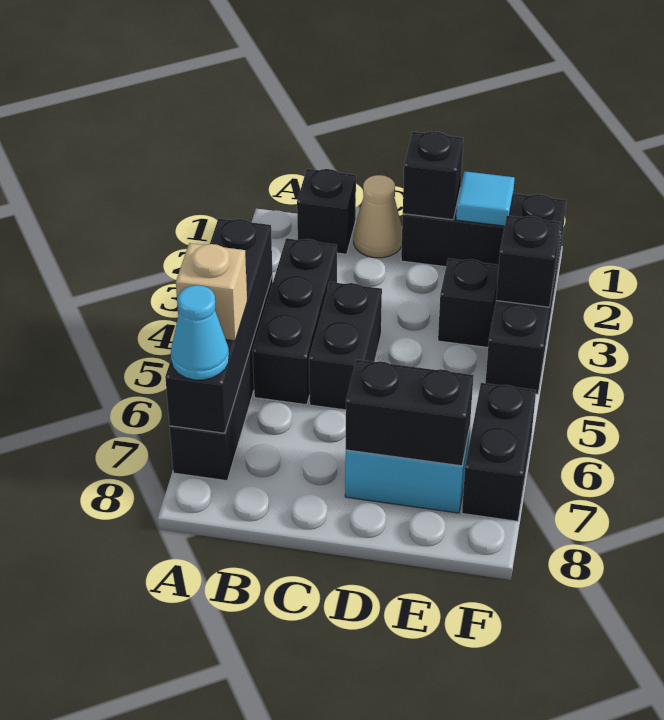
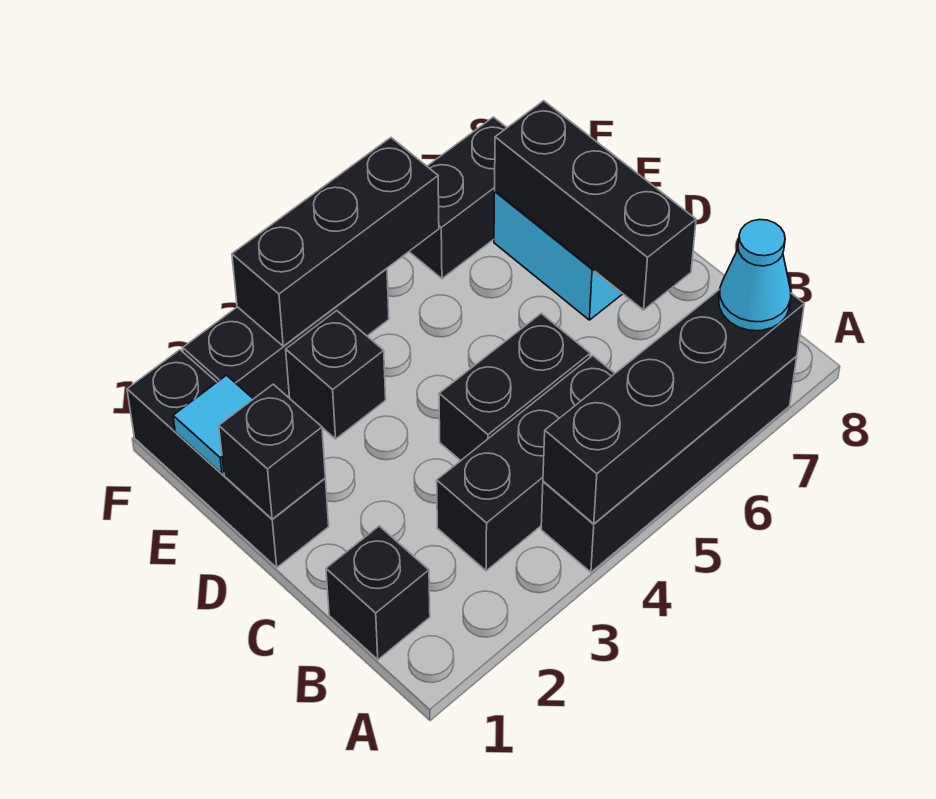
tan brick A6 level 3 -> none
tan cone C1 level 1 -> none
black brick D7:E7 level 2 -> black brick C7:E7 level 2
black brick F3 level 2 -> black brick F3:F5 level 2

